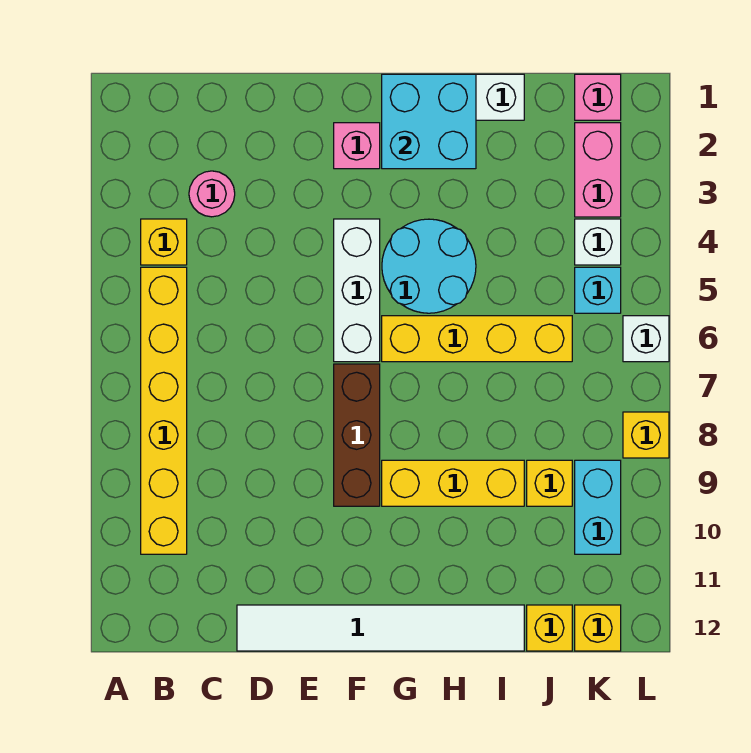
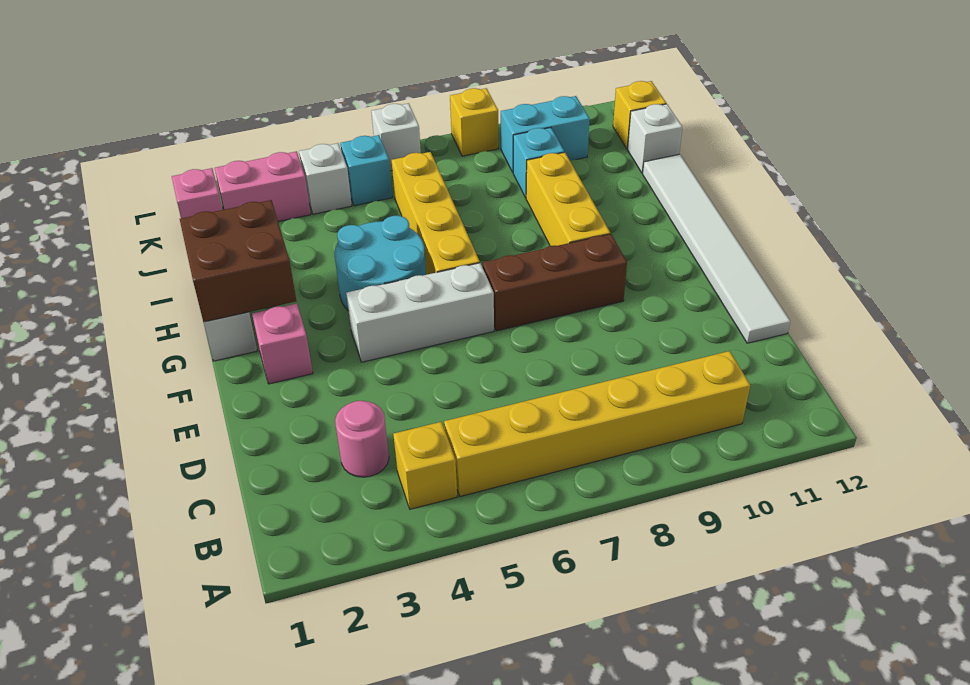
cyan brick G1:H2 level 2 -> brown brick G1:H2 level 2
yellow brick J9 level 1 -> cyan brick J9 level 1
yellow brick J12 level 1 -> white brick J12 level 1

